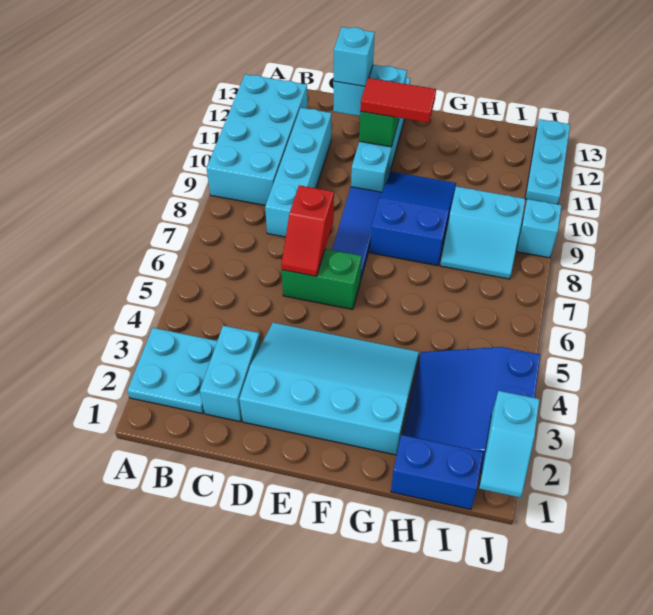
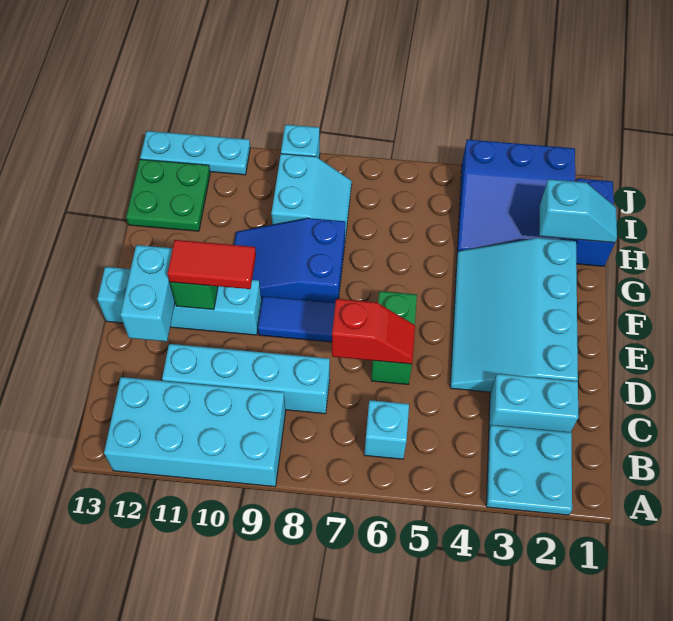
cyan brick D12 level 3 -> cyan brick B6 level 1
red tile E11:F11 level 3 -> red tile E10:E11 level 3
none -> green plate H12:I13 level 1
cyan slope J1:J2 level 2 top 2 -> cyan slope H1:H2 level 2 top 2

